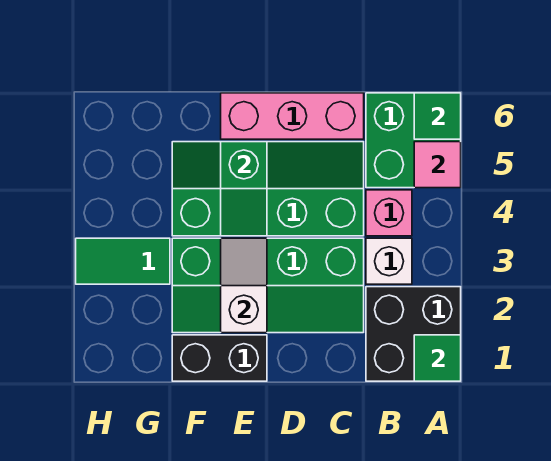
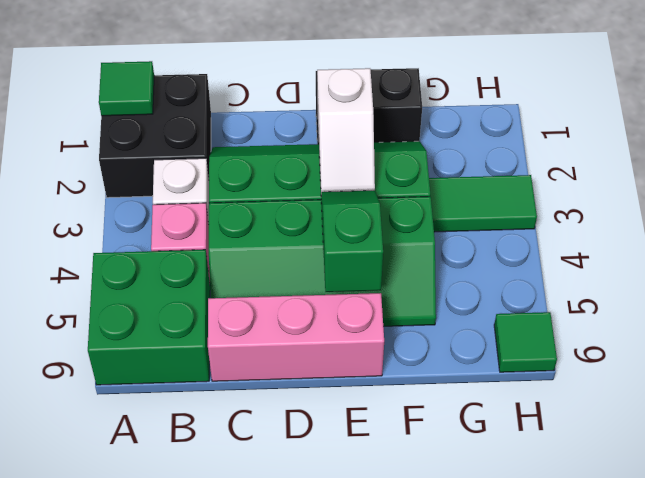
pink tile A5 level 2 -> none
green tile A6 level 2 -> green tile H6 level 1

